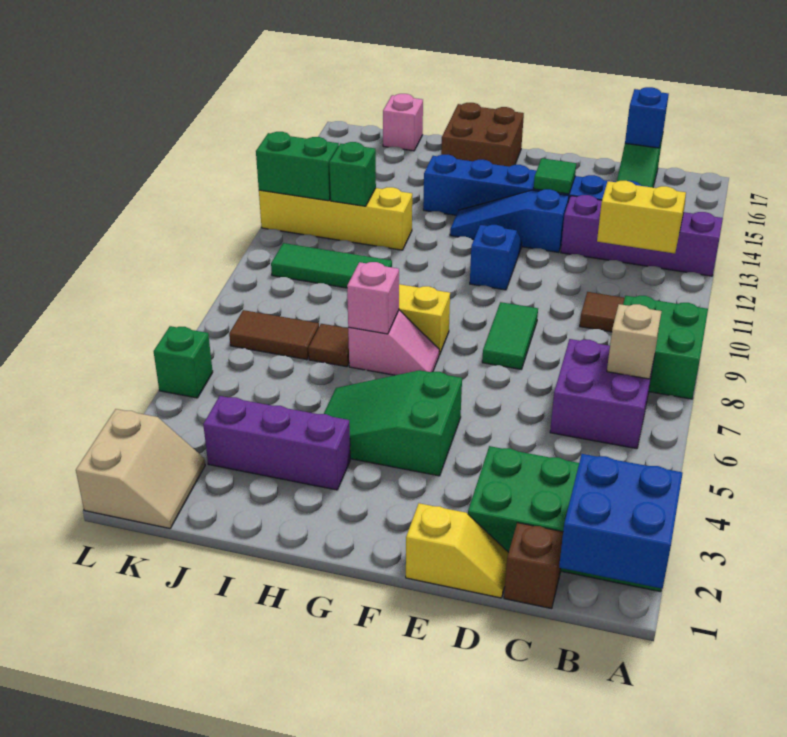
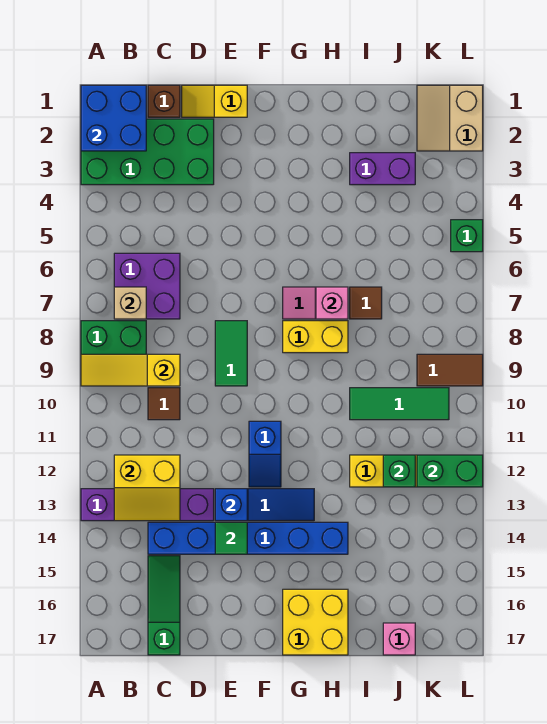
none -> yellow slope A9:C9 level 2 top C
blue brick C17 level 2 -> blue brick E13 level 2
green slope F4:H5 level 1 top F -> none
brown brick G16:H17 level 1 -> yellow brick G16:H17 level 1
purple brick H3:J3 level 1 -> purple brick I3:J3 level 1
brown tile J7:K7 level 1 -> brown tile K9:L9 level 1

